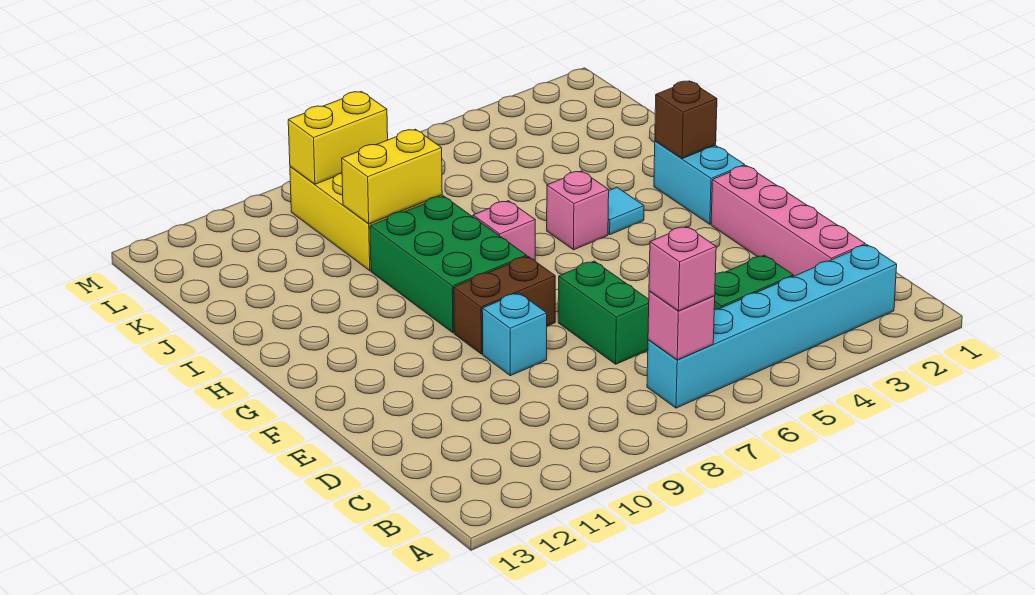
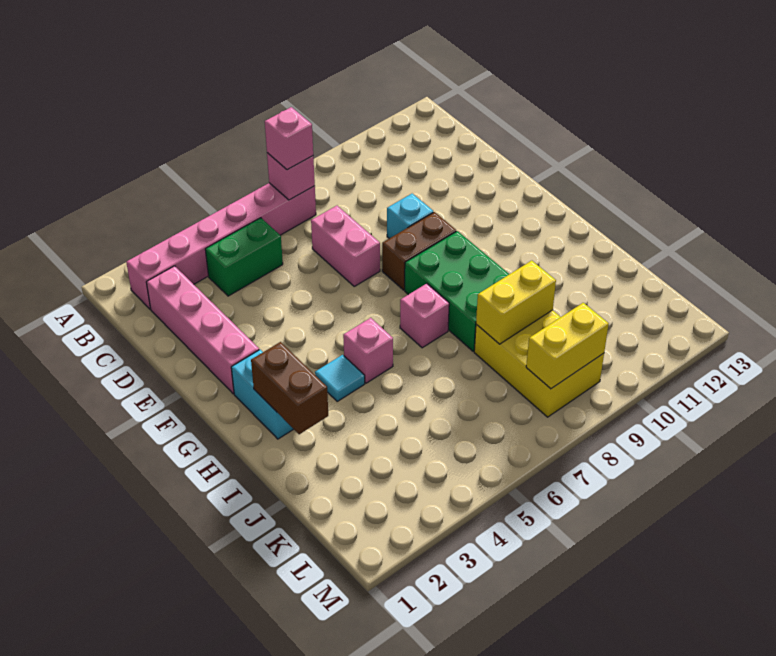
cyan brick B2:B7 level 1 -> pink brick B2:B7 level 1
green brick D7:E7 level 1 -> pink brick D7:E7 level 1
brown brick H2 level 2 -> brown brick H2:I2 level 2

